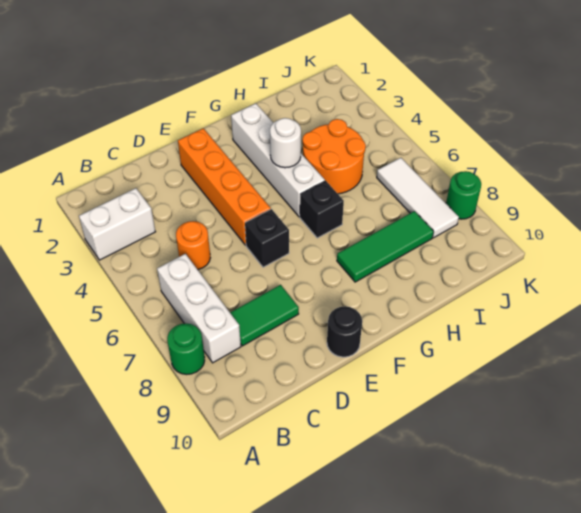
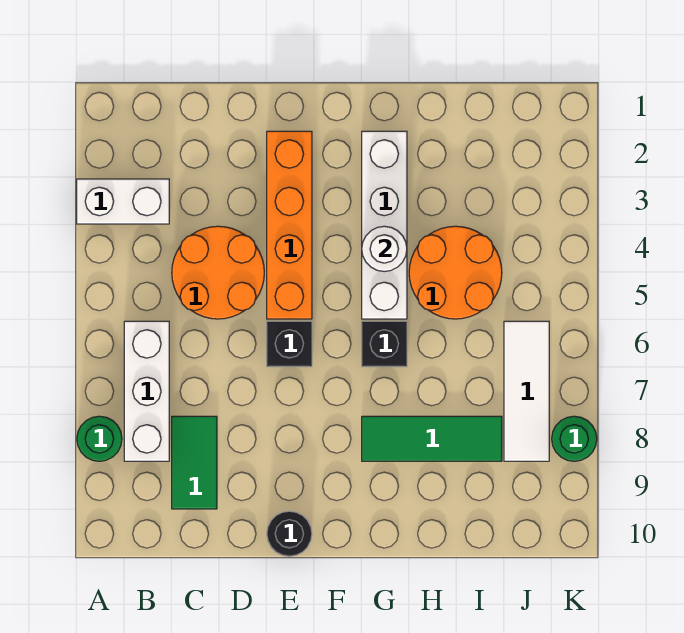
orange round brick C5 level 1 -> orange round brick C4:D5 level 1
green tile C8:D8 level 1 -> green tile C8:C9 level 1

